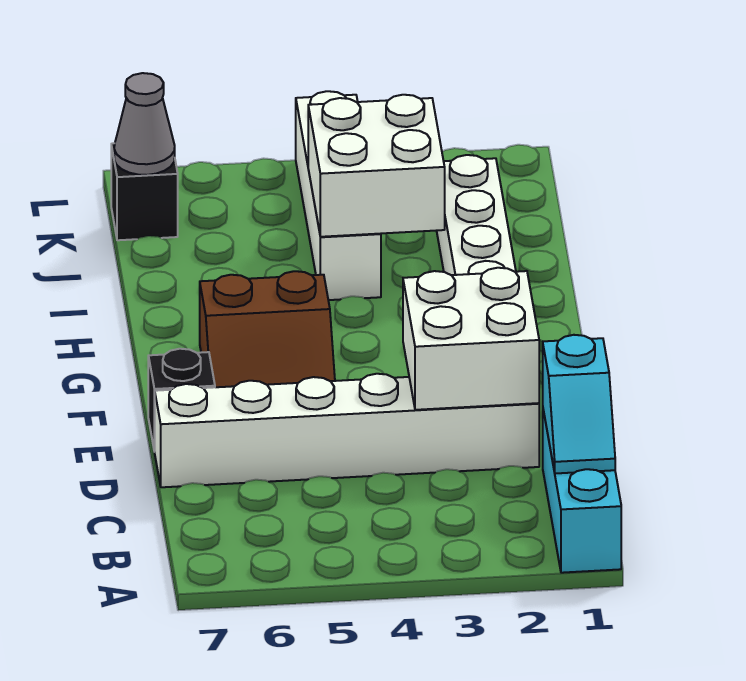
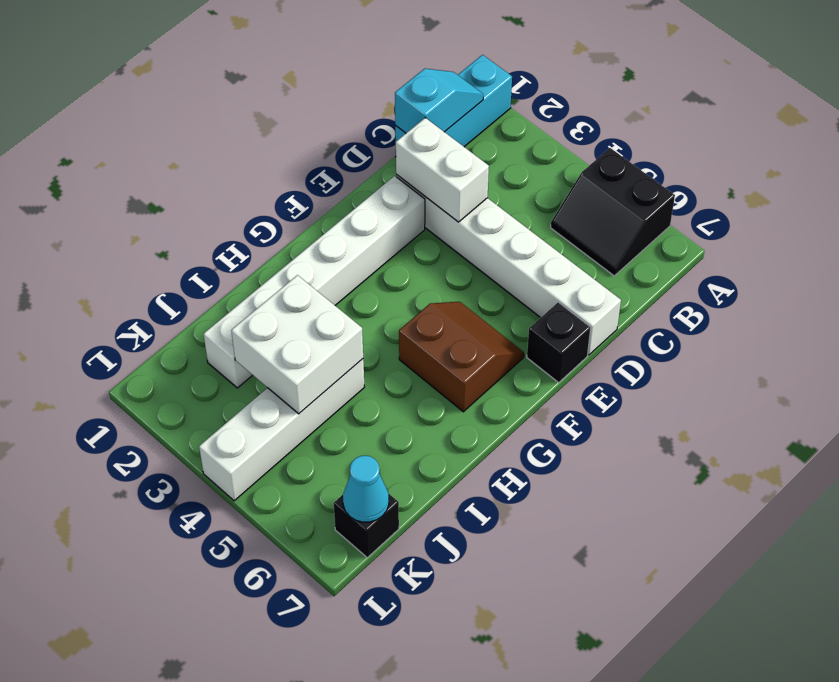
none -> black slope A5:B6 level 1 top A
white brick D2:E3 level 2 -> white brick D2:D3 level 2
grey cone K7 level 2 -> cyan cone K7 level 2

